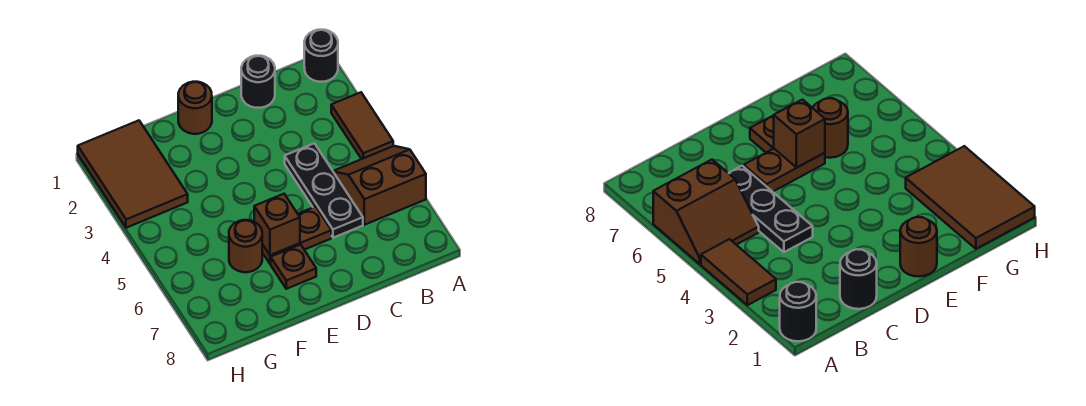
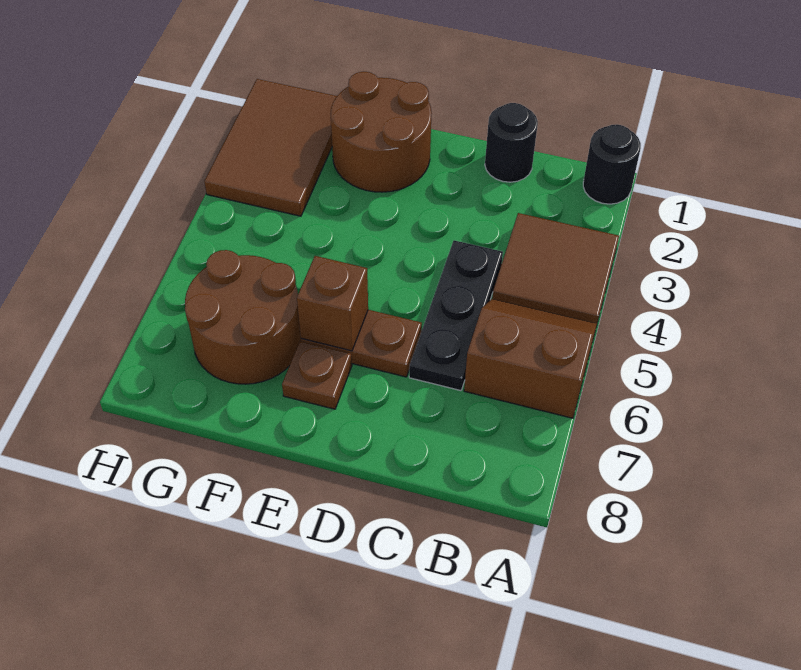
brown tile A3:A4 level 1 -> brown tile A3:B4 level 1
brown round brick E1 level 1 -> brown round brick E1:F2 level 1
brown round brick F6 level 1 -> brown round brick F6:G7 level 1

